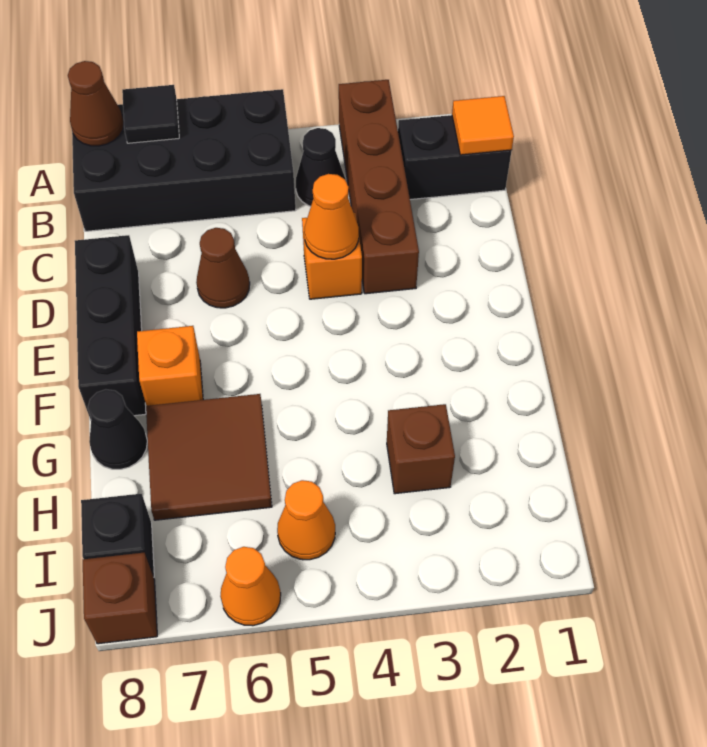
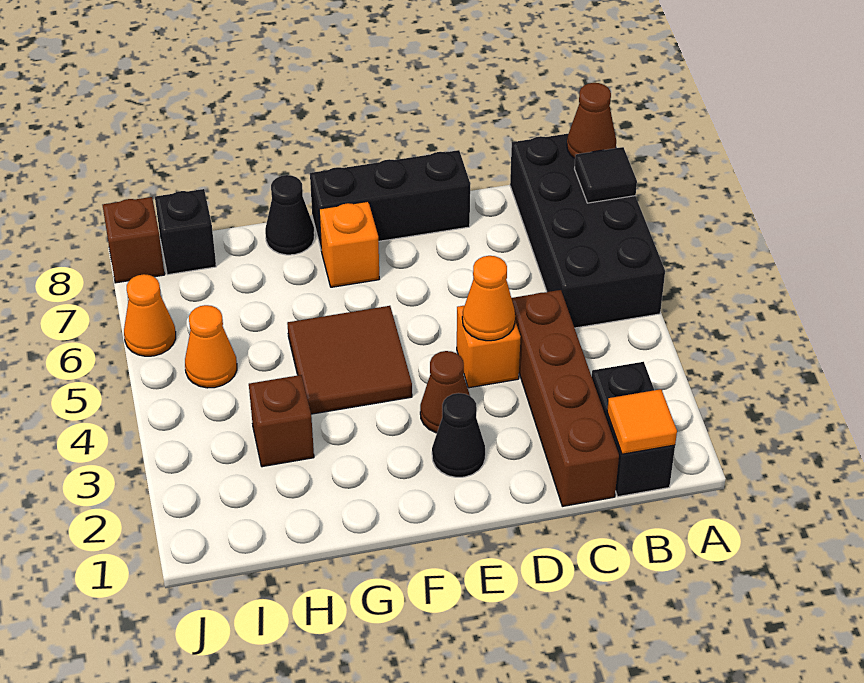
brown brick A3:D3 level 1 -> brown brick C1:C4 level 1
black cone B4 level 1 -> black cone E2 level 1
brown cone D6 level 1 -> brown cone E3 level 1
brown tile G6:H7 level 1 -> brown tile F4:G5 level 1

